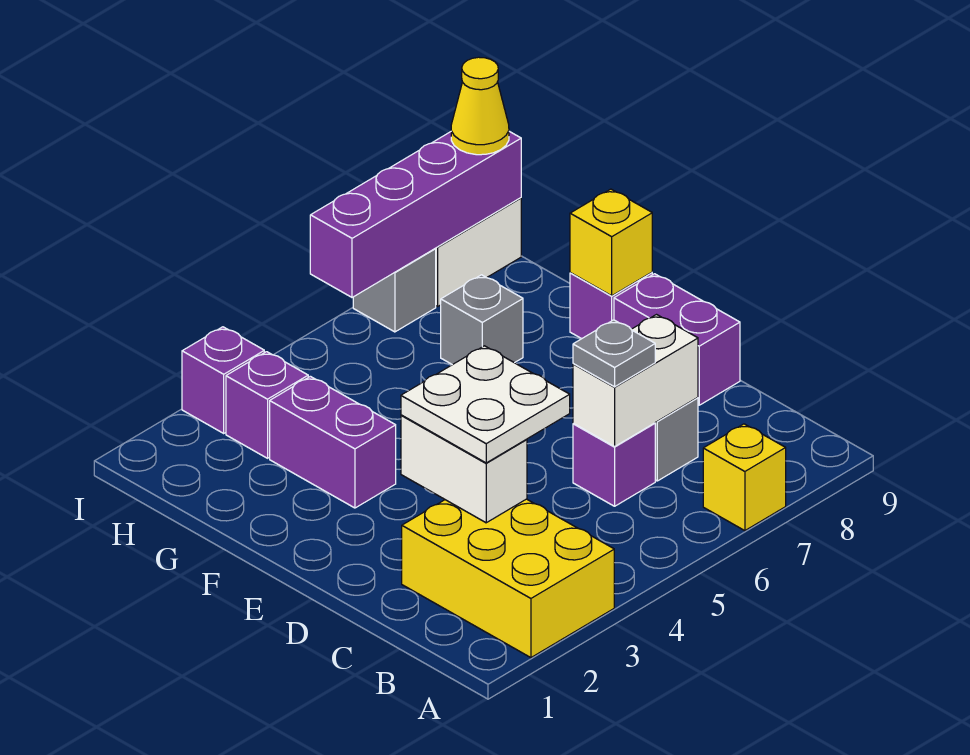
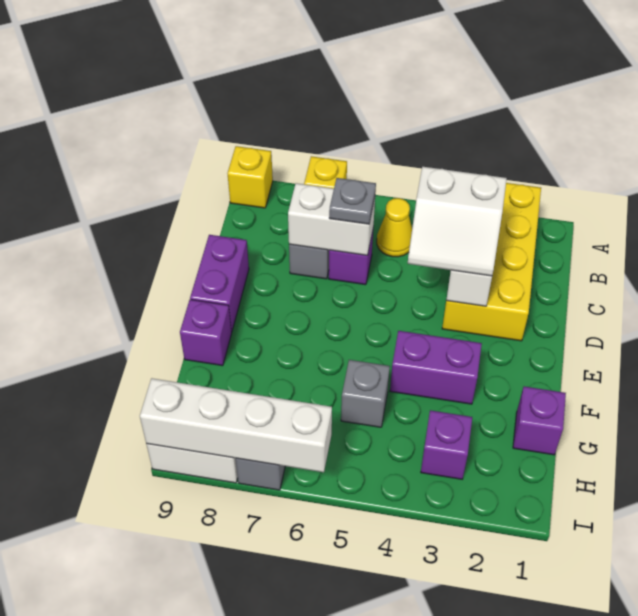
yellow brick A2:C3 level 1 -> yellow brick A2:D3 level 1
white plate C3:D4 level 3 -> white slope C3:D4 level 3 top C
purple brick F3:G3 level 1 -> purple brick F3:F4 level 1
yellow brick F9 level 2 -> yellow brick A9 level 1
grey brick G7 level 1 -> grey brick G5 level 1
purple brick I3 level 1 -> purple brick G1 level 1
purple brick I6:I9 level 2 -> white brick I6:I9 level 2
yellow cone I9 level 3 -> yellow cone B5 level 1

